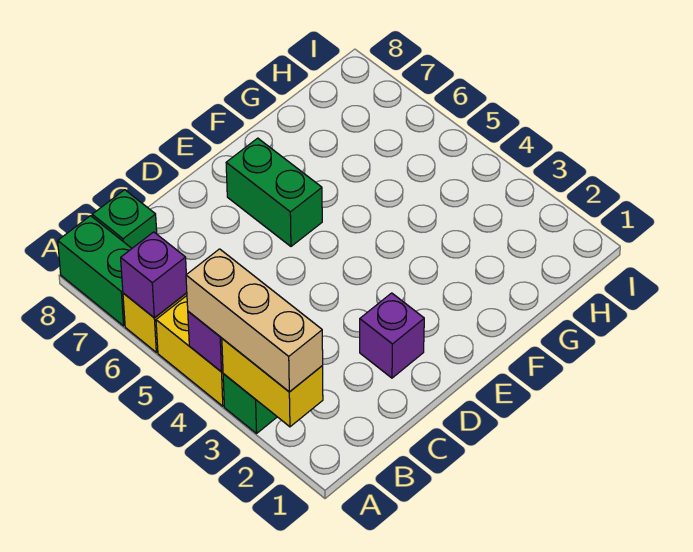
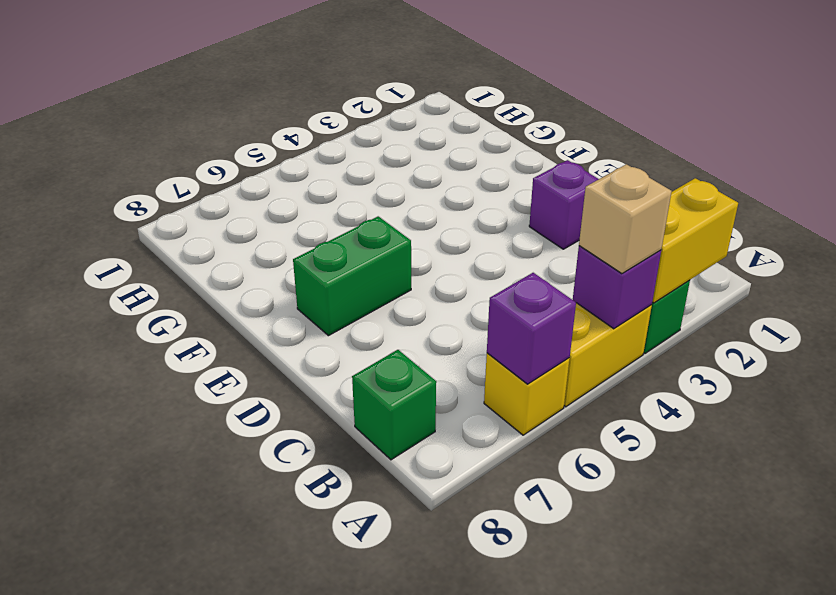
tan brick A2:A4 level 3 -> tan brick A4 level 3
green brick A7:A8 level 1 -> none

